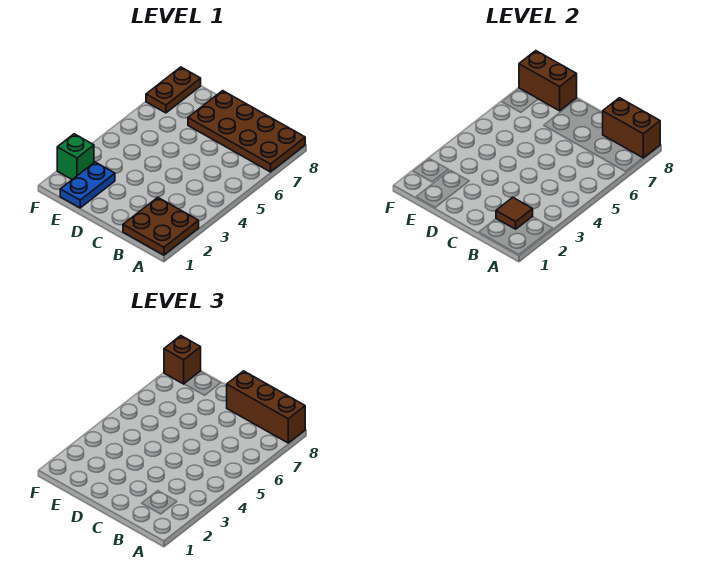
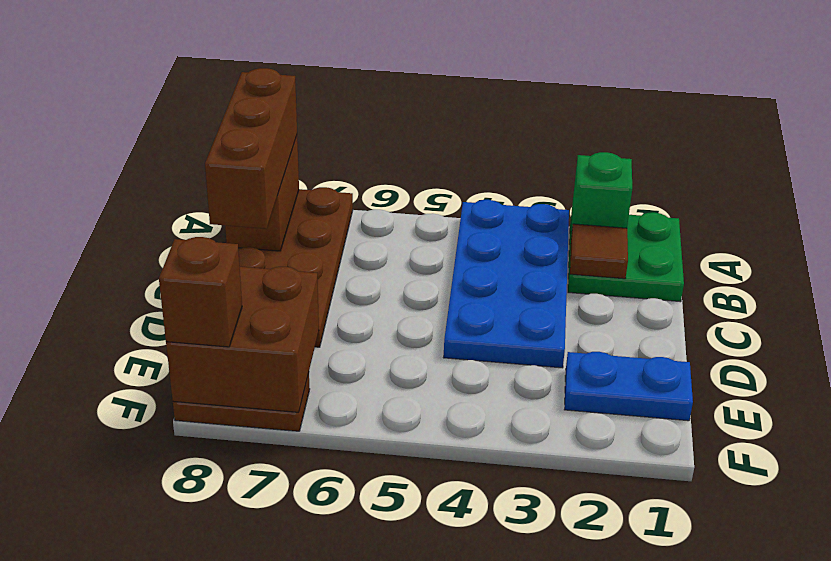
brown plate A1:B2 level 1 -> green plate A1:B2 level 1
none -> blue plate A3:D4 level 1
brown brick E8:F8 level 2 -> brown brick E7:F8 level 2
green brick F2 level 1 -> green brick A2 level 2

